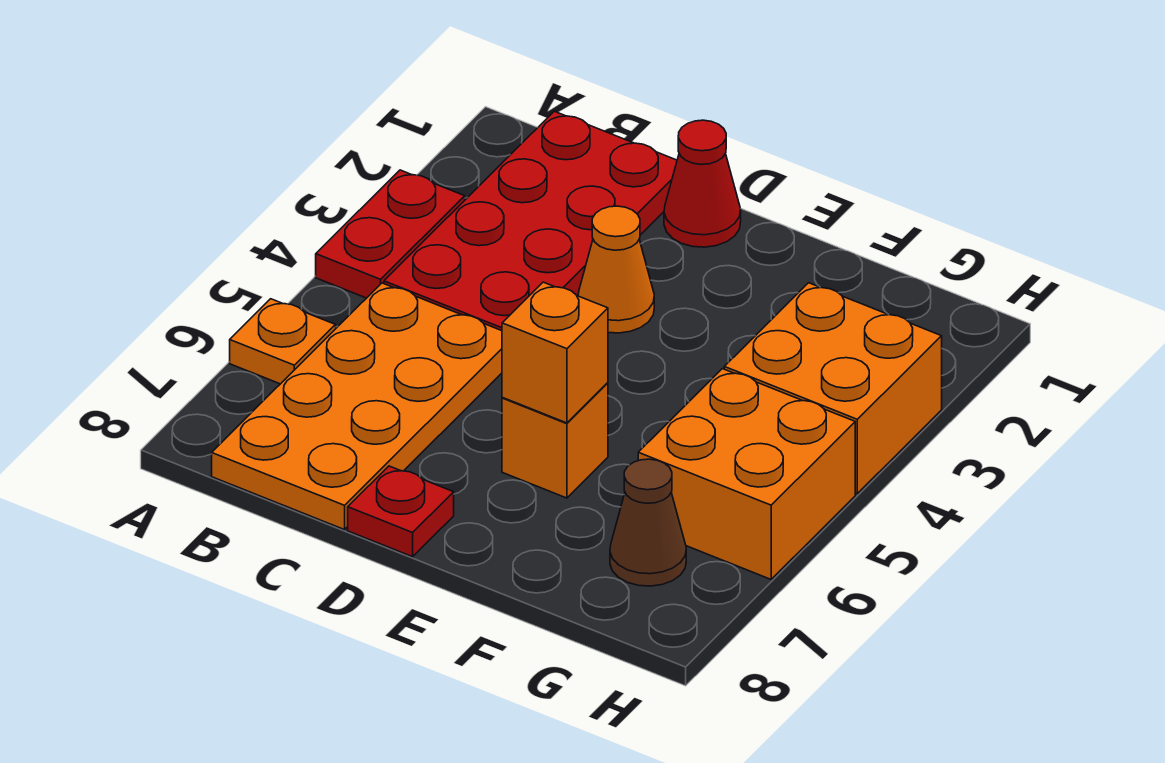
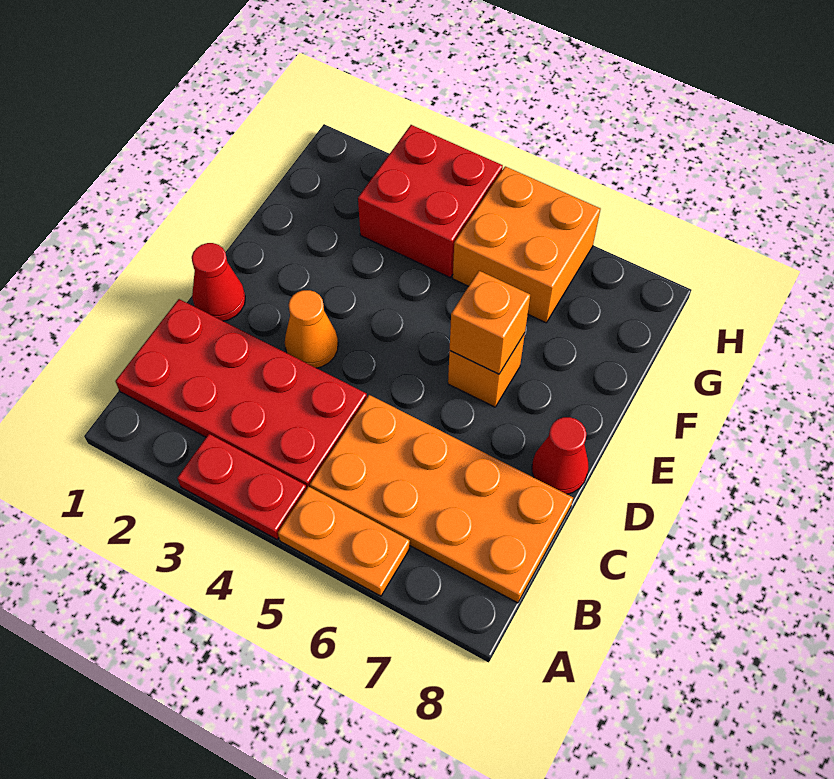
orange plate A6 level 1 -> orange plate A5:A6 level 1
red plate D8 level 1 -> red cone D8 level 1
orange brick G3:H4 level 1 -> red brick G3:H4 level 1
brown cone G7 level 1 -> none

